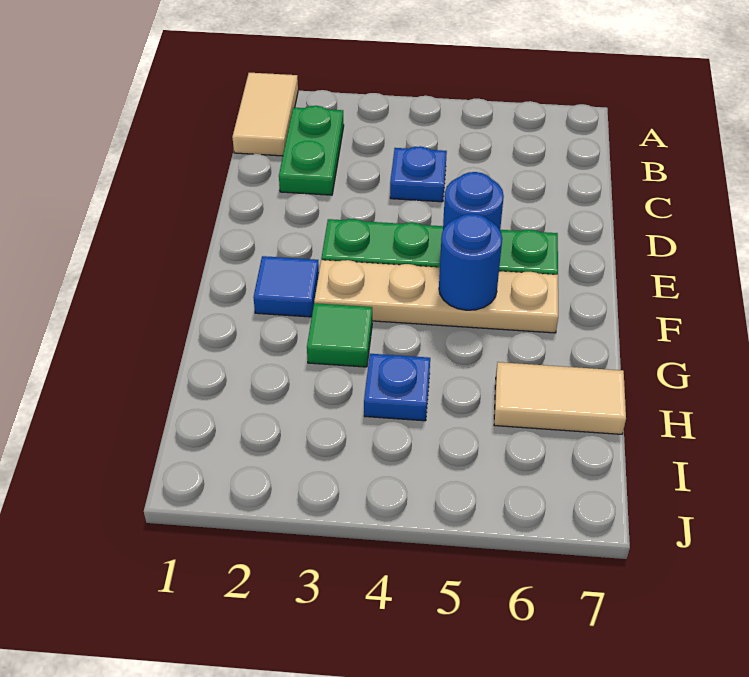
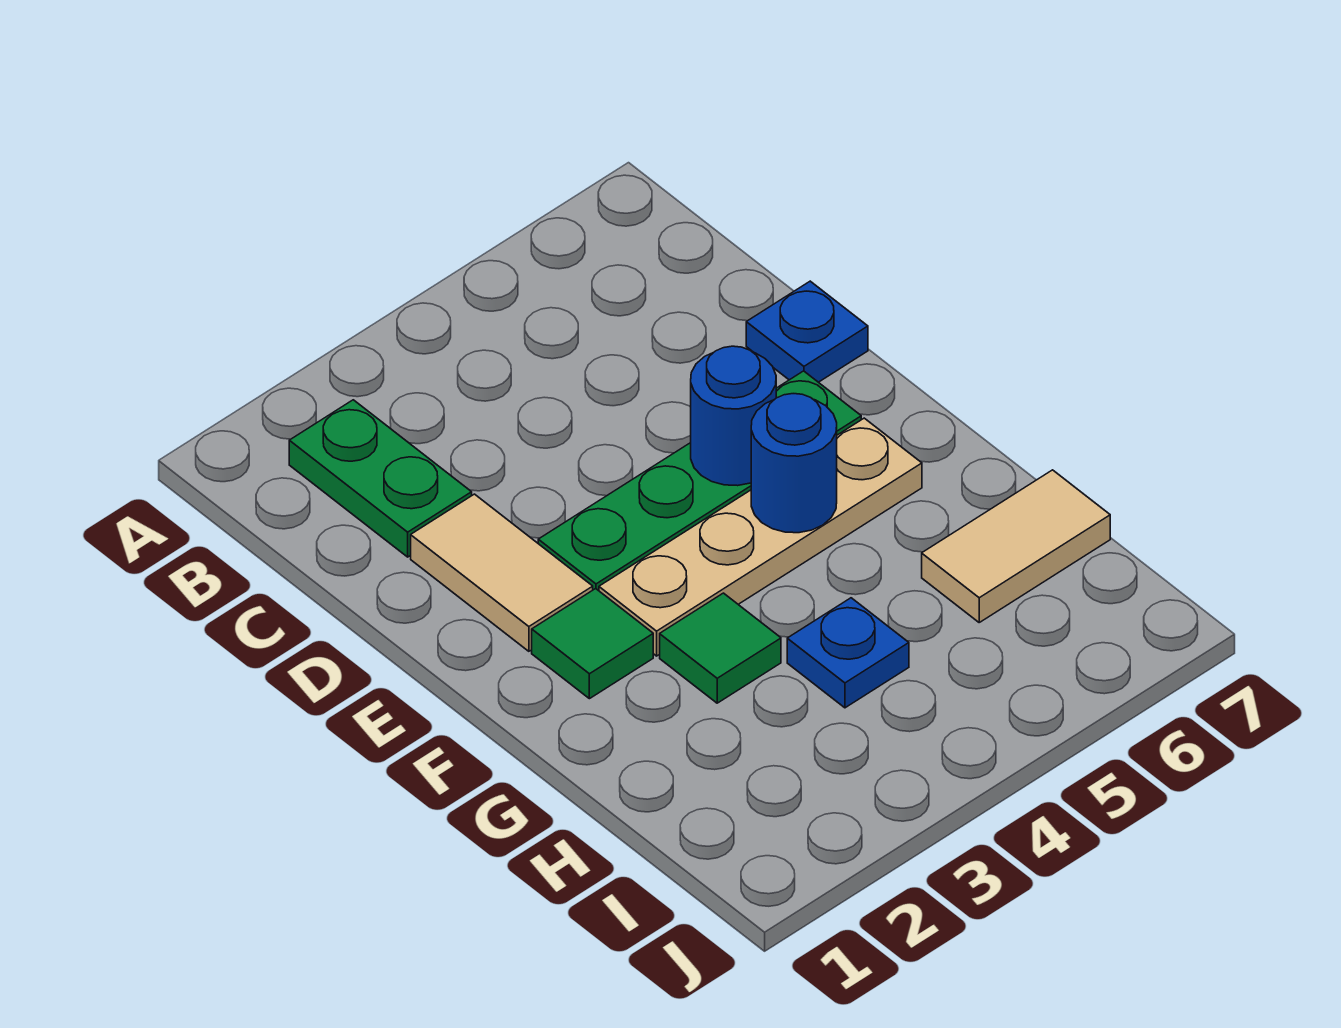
tan tile A1:B1 level 1 -> tan tile D2:E2 level 1
blue plate C4 level 1 -> blue plate D7 level 1
blue tile F2 level 1 -> green tile F2 level 1

